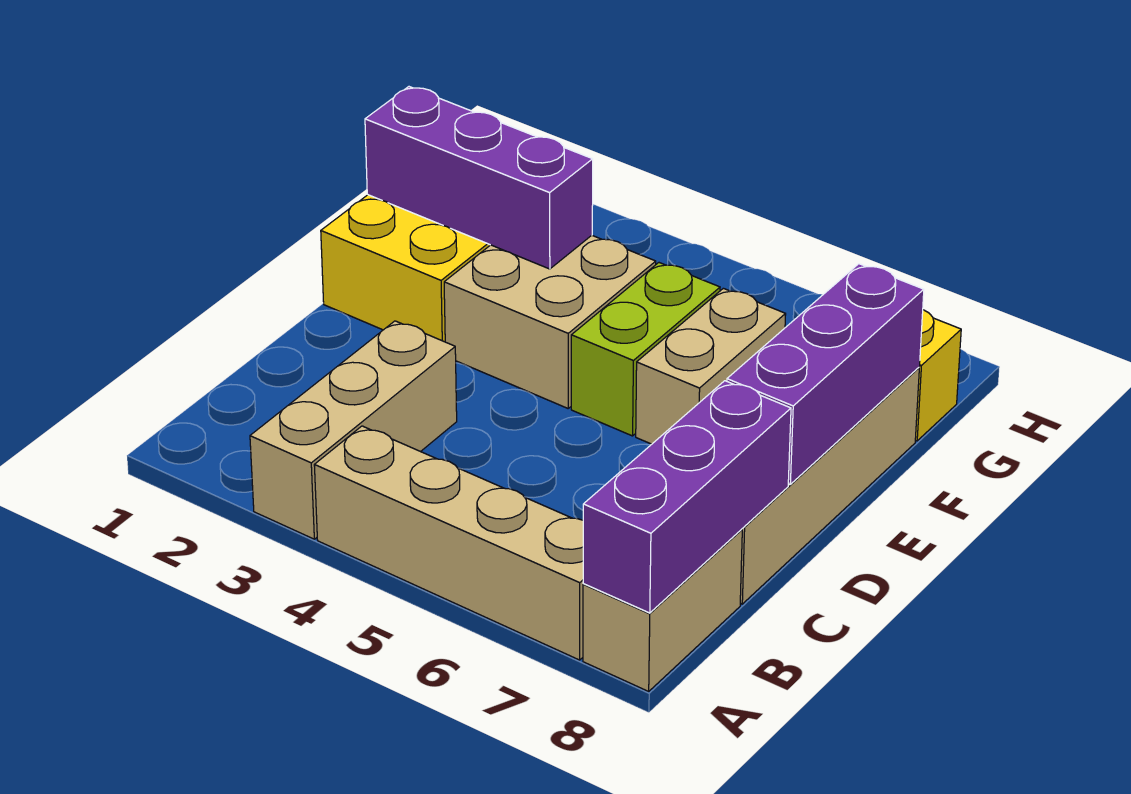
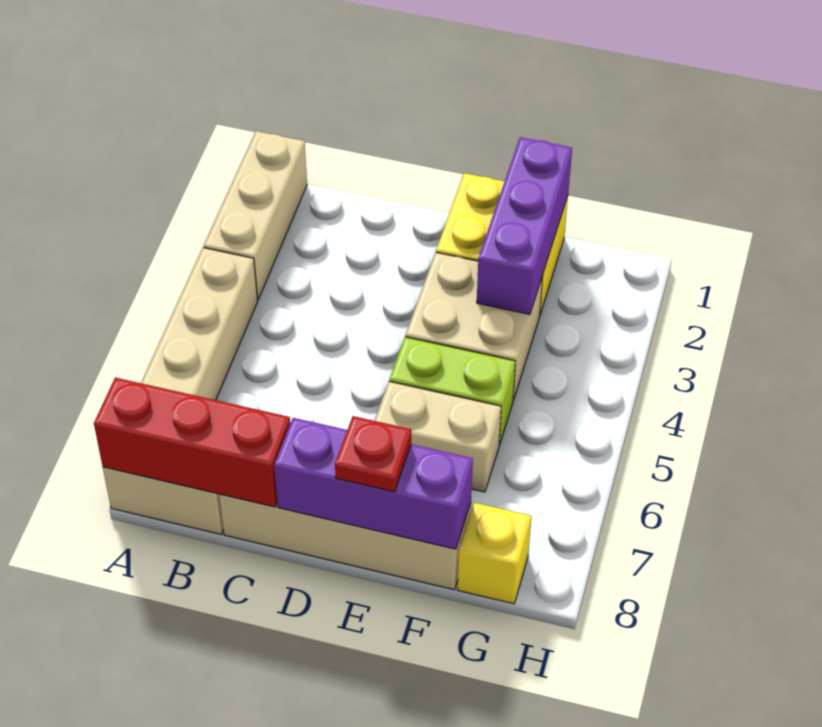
tan brick A3:C3 level 1 -> tan brick A1:A3 level 1
purple brick A8:C8 level 2 -> red brick A8:C8 level 2
none -> red plate E8 level 3

